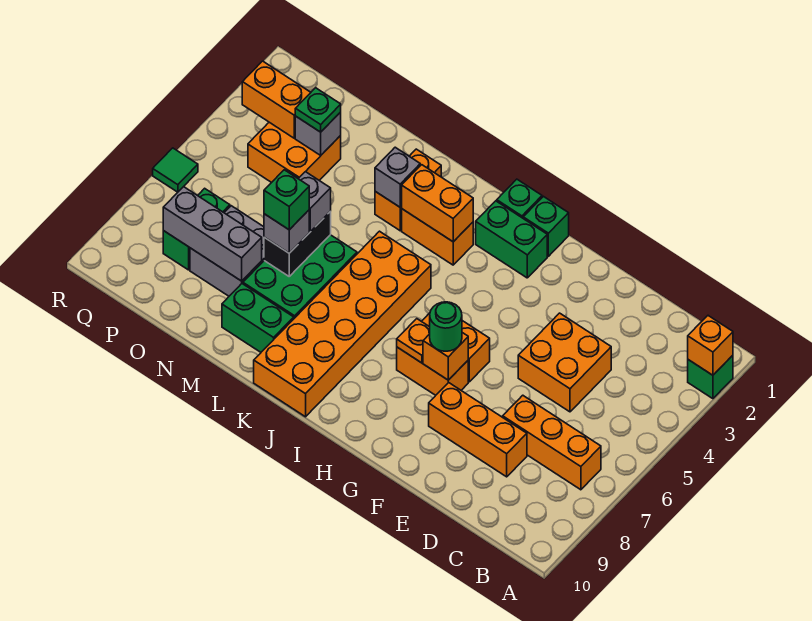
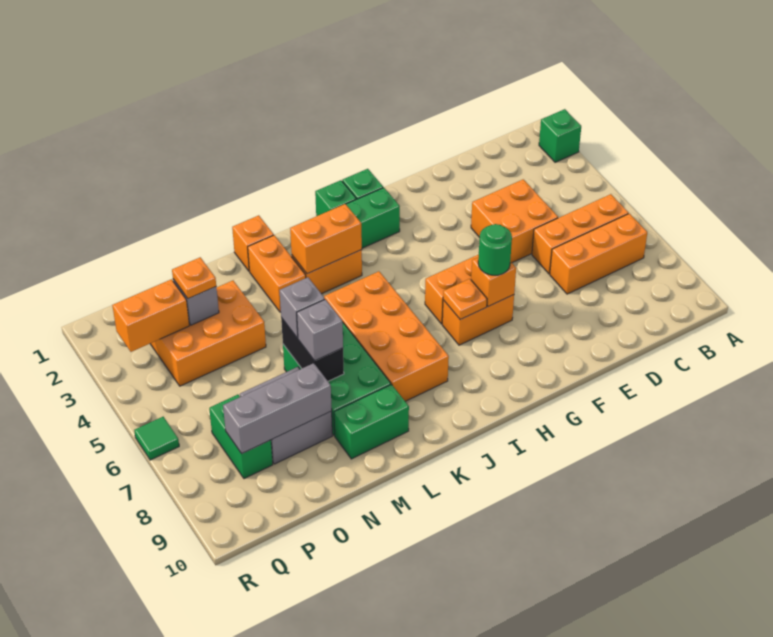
orange brick A2 level 2 -> orange brick L1 level 1
orange brick D8:F8 level 1 -> orange brick B6:D6 level 1
orange brick J5:K10 level 1 -> orange brick J5:K8 level 1
grey brick L3 level 2 -> none
green brick M7 level 4 -> none
orange brick O3:P4 level 1 -> orange brick N3:P4 level 1
green plate O3 level 3 -> orange plate O3 level 3

